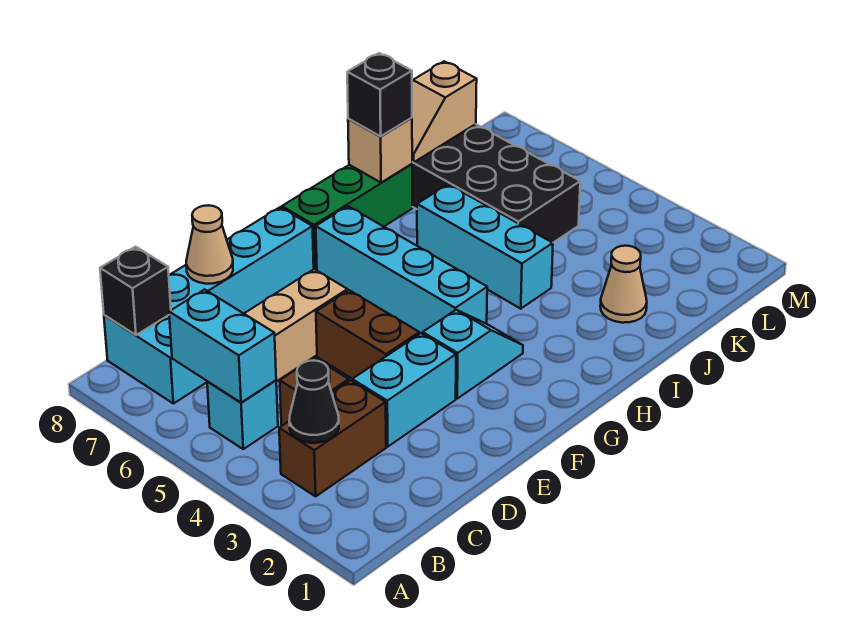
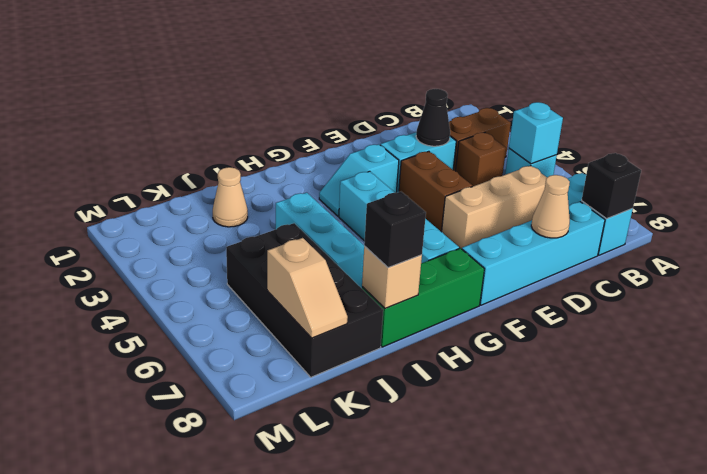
black cone B3 level 2 -> black cone D3 level 2
cyan brick B5:B6 level 2 -> cyan brick B5 level 2
tan slope J8:K8 level 2 top K -> tan slope K7:K8 level 2 top 7

